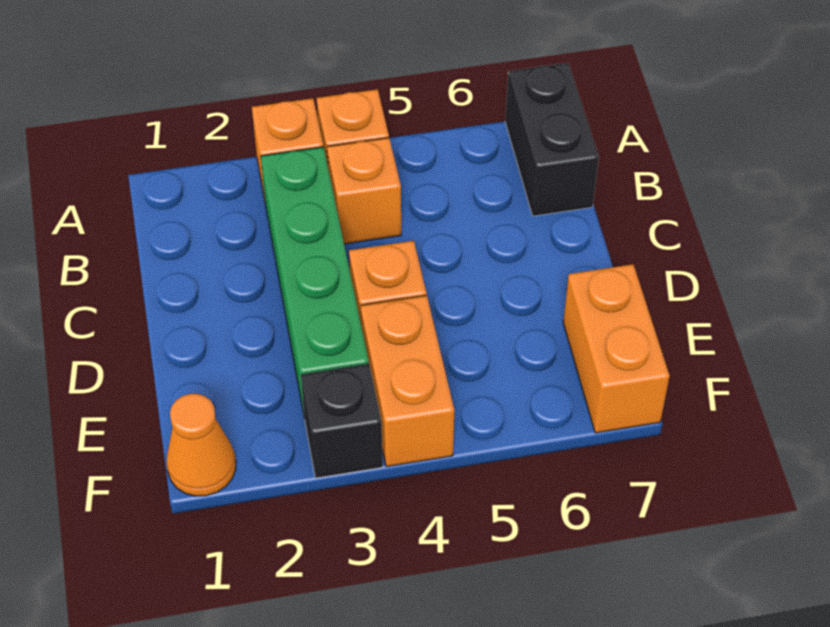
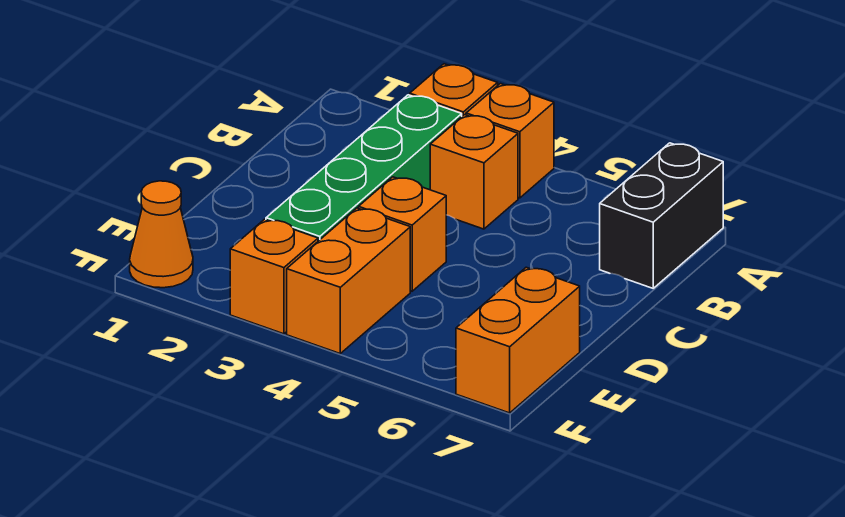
black brick F3 level 1 -> orange brick F3 level 1

